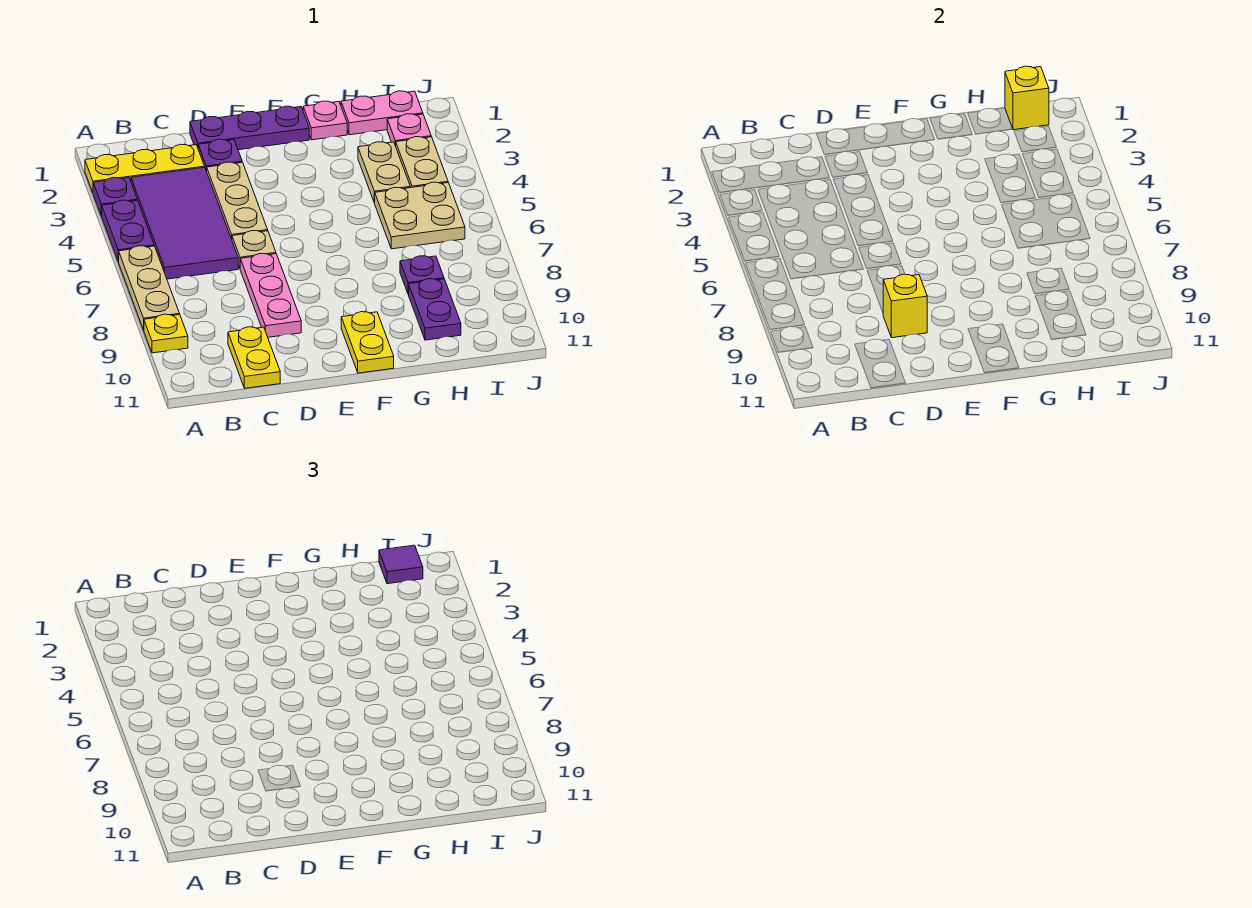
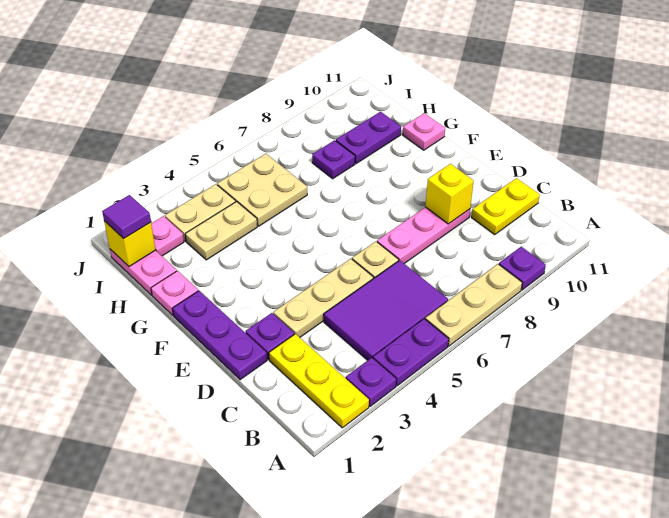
yellow plate A9 level 1 -> purple plate A9 level 1
purple tile B3:C6 level 1 -> purple tile B4:C6 level 1
yellow plate F10:F11 level 1 -> none
none -> pink plate G11 level 1

